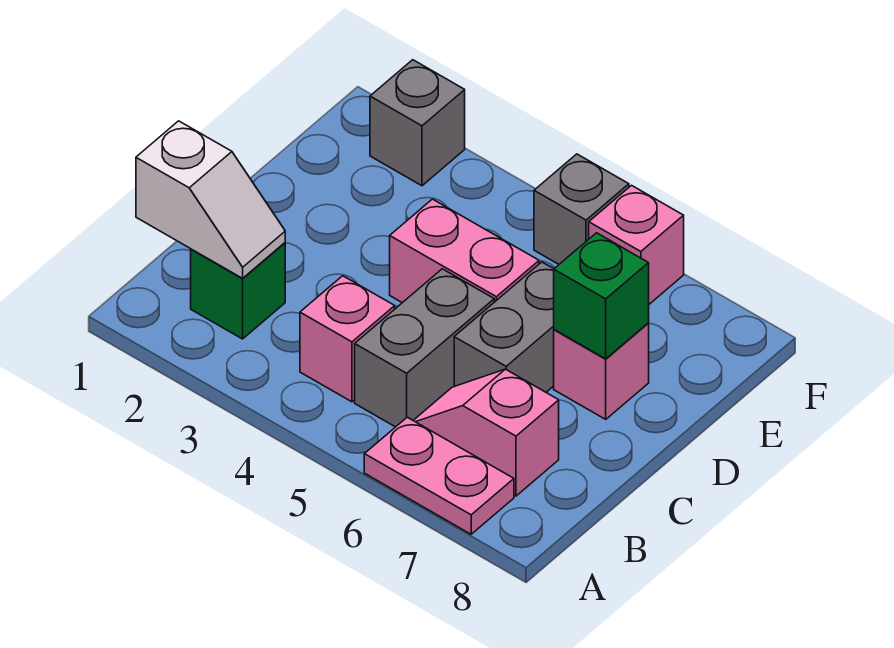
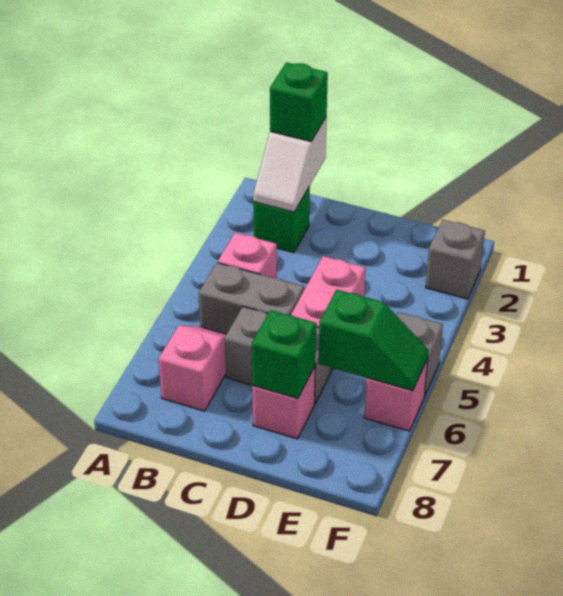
pink plate A6:A7 level 1 -> none
none -> green brick B1 level 3
none -> green slope E6:F6 level 2 top E

